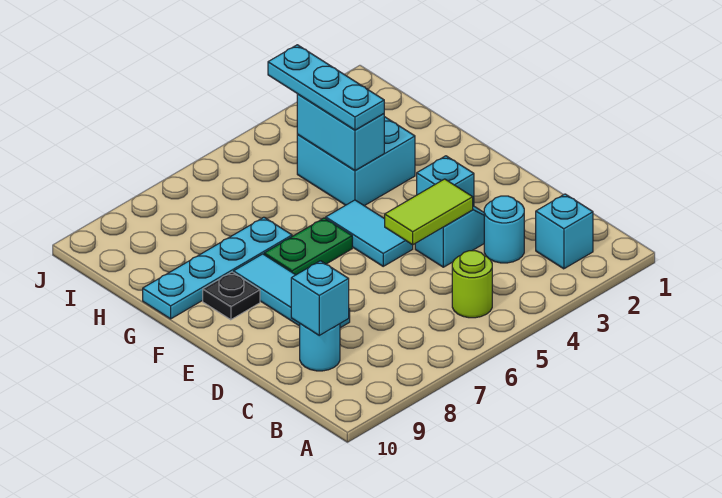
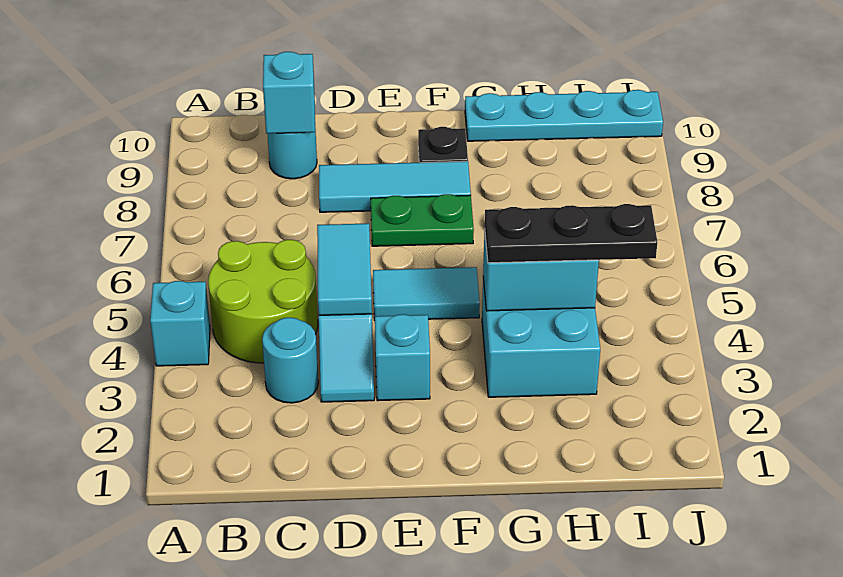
cyan brick B2 level 1 -> cyan brick A4 level 1
lime round brick B5 level 1 -> lime round brick B4:C5 level 1
lime tile D4:D5 level 2 -> cyan tile D4:D5 level 2
green plate F6:F7 level 1 -> green plate E7:F7 level 1
cyan plate G4:I4 level 3 -> black plate G4:I4 level 3
cyan plate G7:G10 level 1 -> cyan plate G10:J10 level 1

